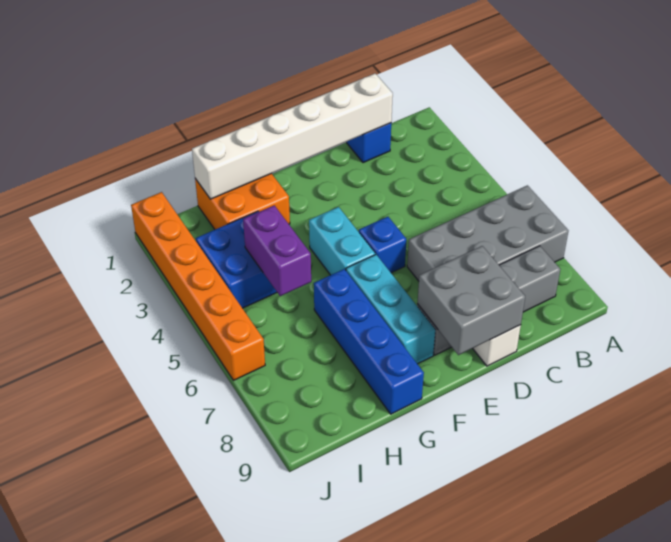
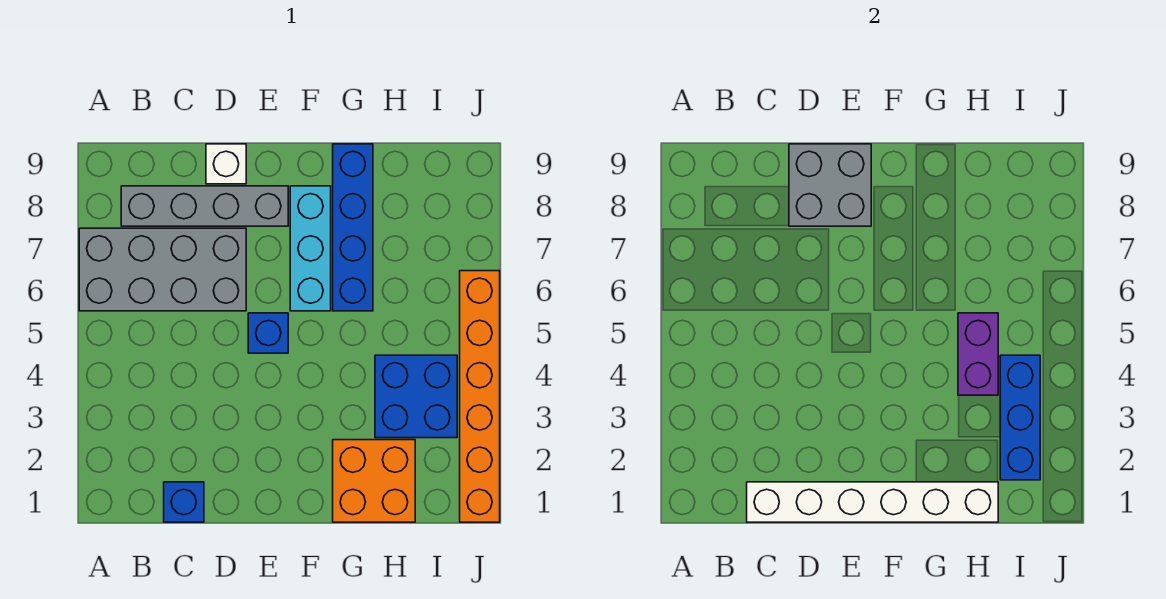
cyan brick F4:F5 level 1 -> none
none -> blue brick I2:I4 level 2

